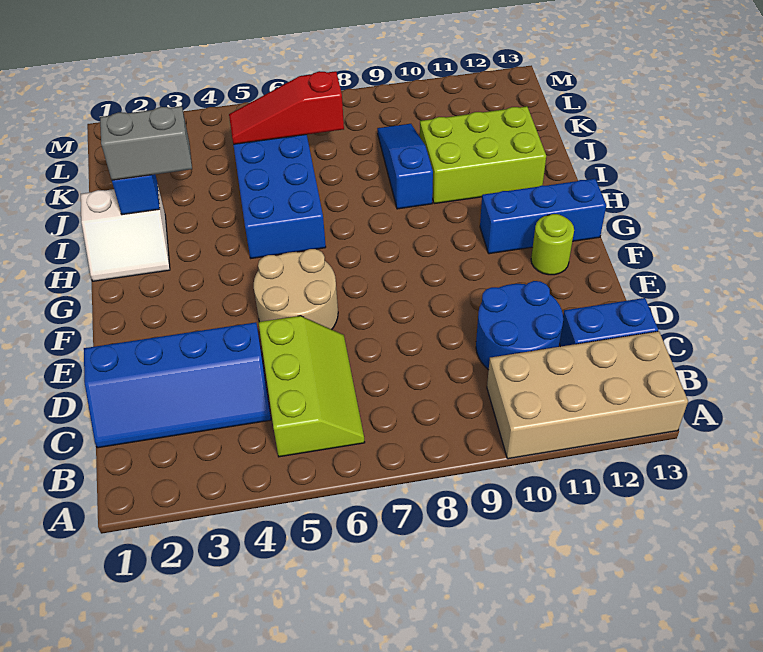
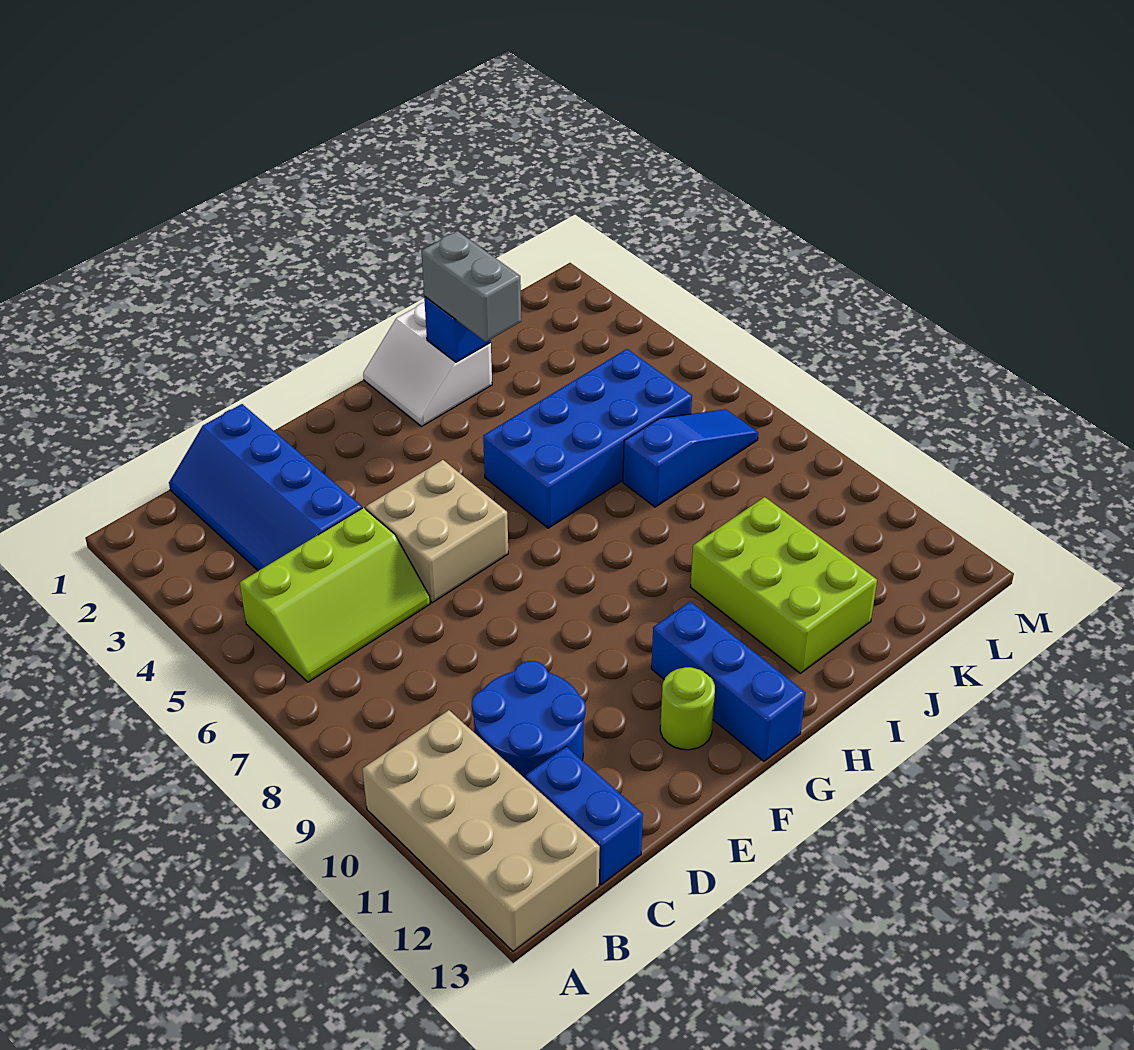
tan round brick E5:F6 level 1 -> tan brick E5:F6 level 1
blue slope I9:K9 level 1 top I -> blue slope J7:L7 level 1 top J
red slope K5:K7 level 2 top 7 -> none

